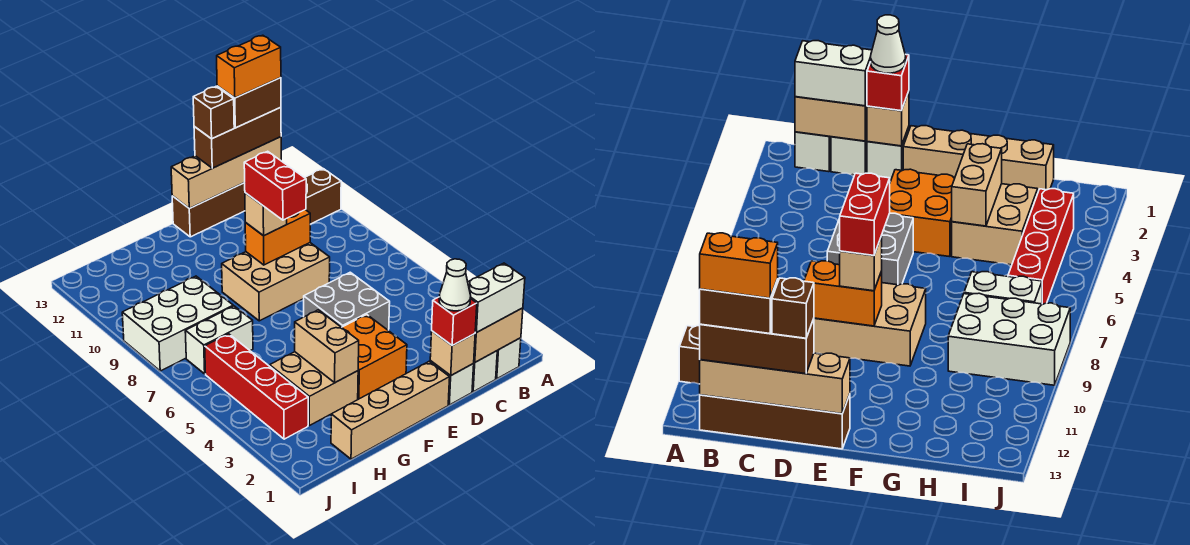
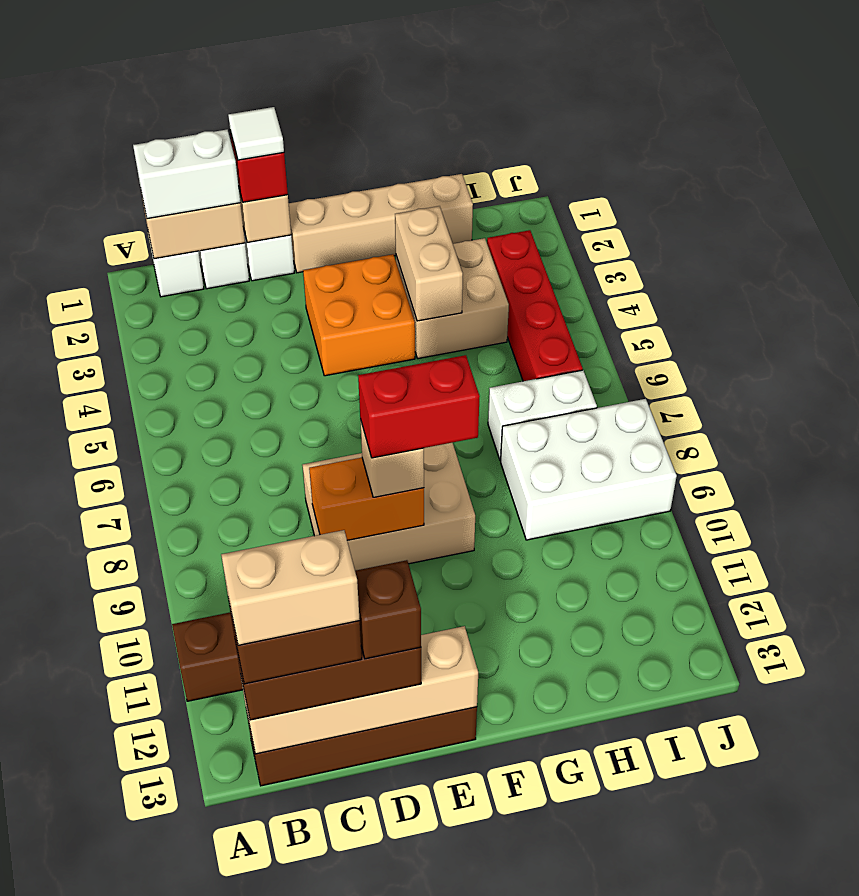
orange brick B13:C13 level 5 -> tan brick B13:C13 level 5
white cone D1 level 4 -> white tile D1 level 4
grey brick D5:E6 level 1 -> none
red brick E8:E9 level 4 -> red brick E9:F9 level 4

